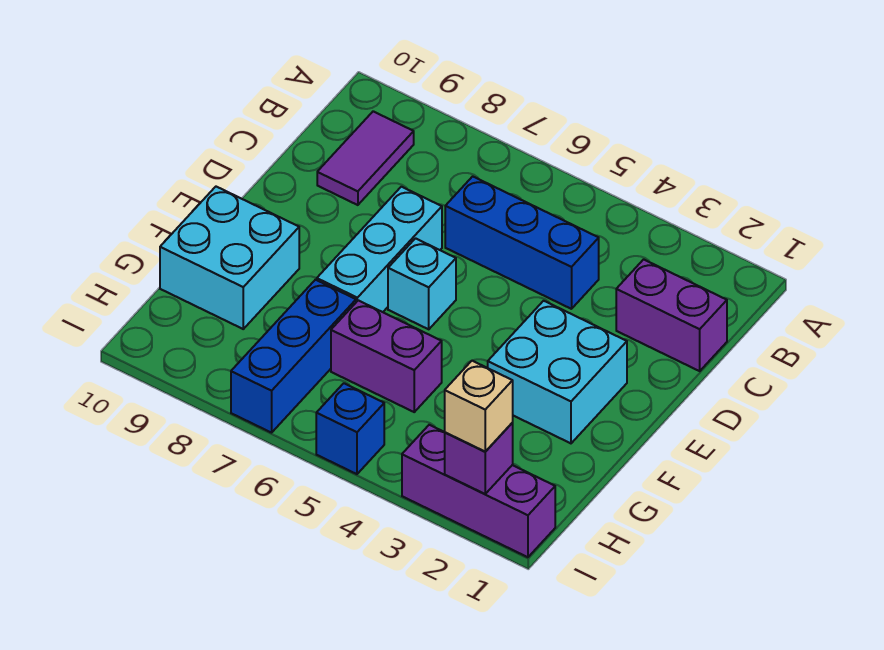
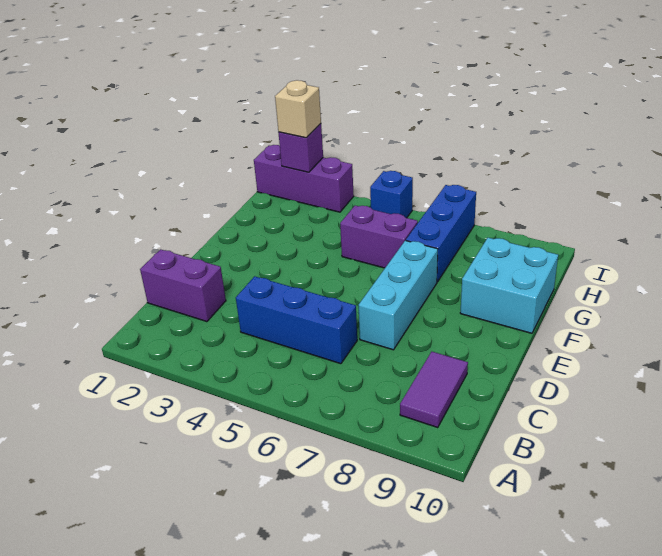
cyan brick E2:F3 level 1 -> none
cyan brick E6 level 1 -> none

